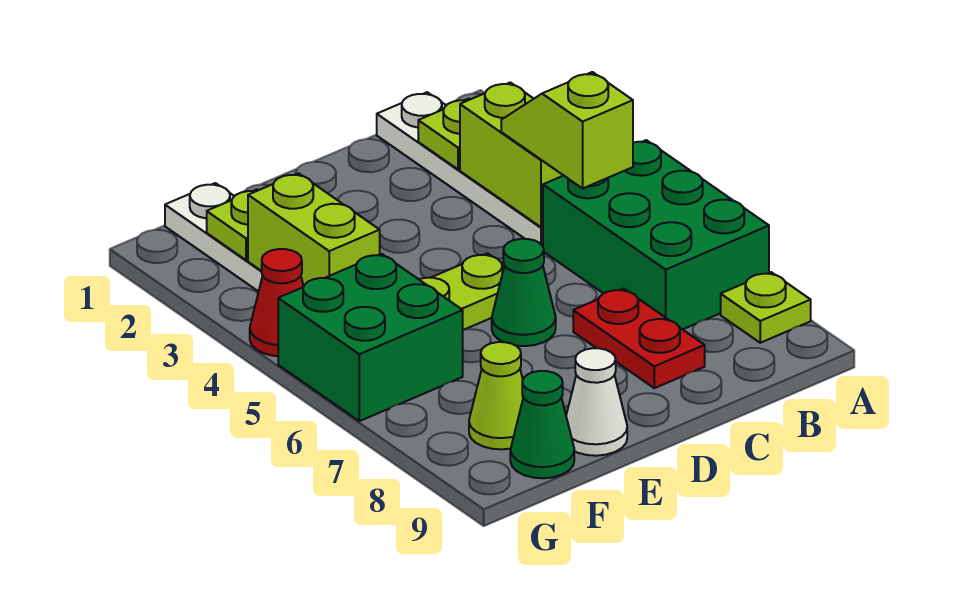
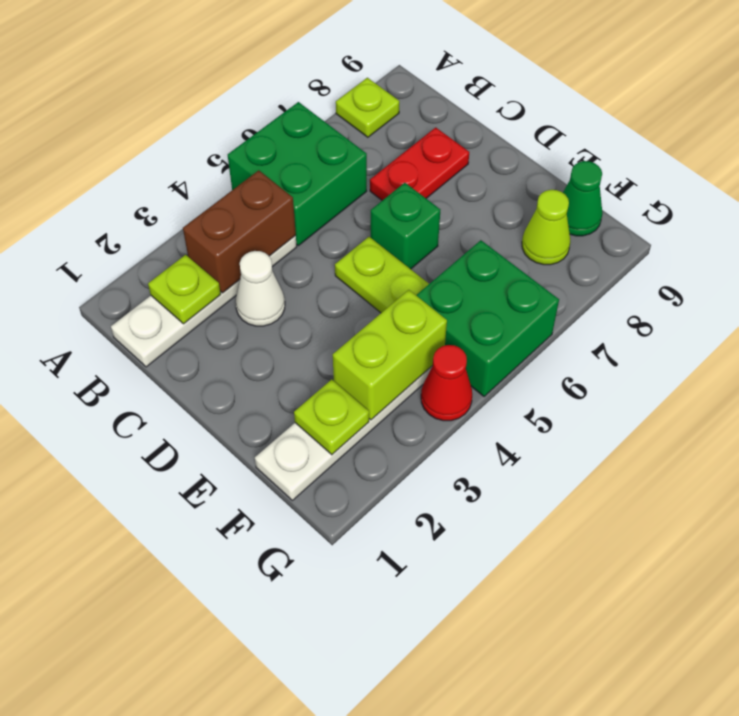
green brick A5:B7 level 1 -> green brick A5:B6 level 1
lime brick B3:B4 level 2 -> brown brick B3:B4 level 2
lime slope B4:B5 level 3 top 5 -> none
green cone D6 level 1 -> green brick D6 level 1
white cone E9 level 1 -> white cone C3 level 1

